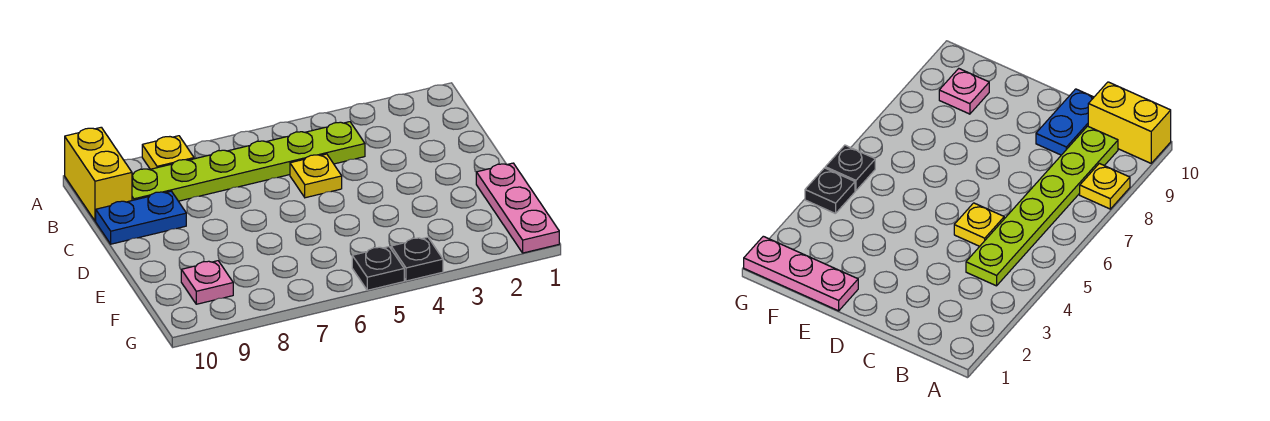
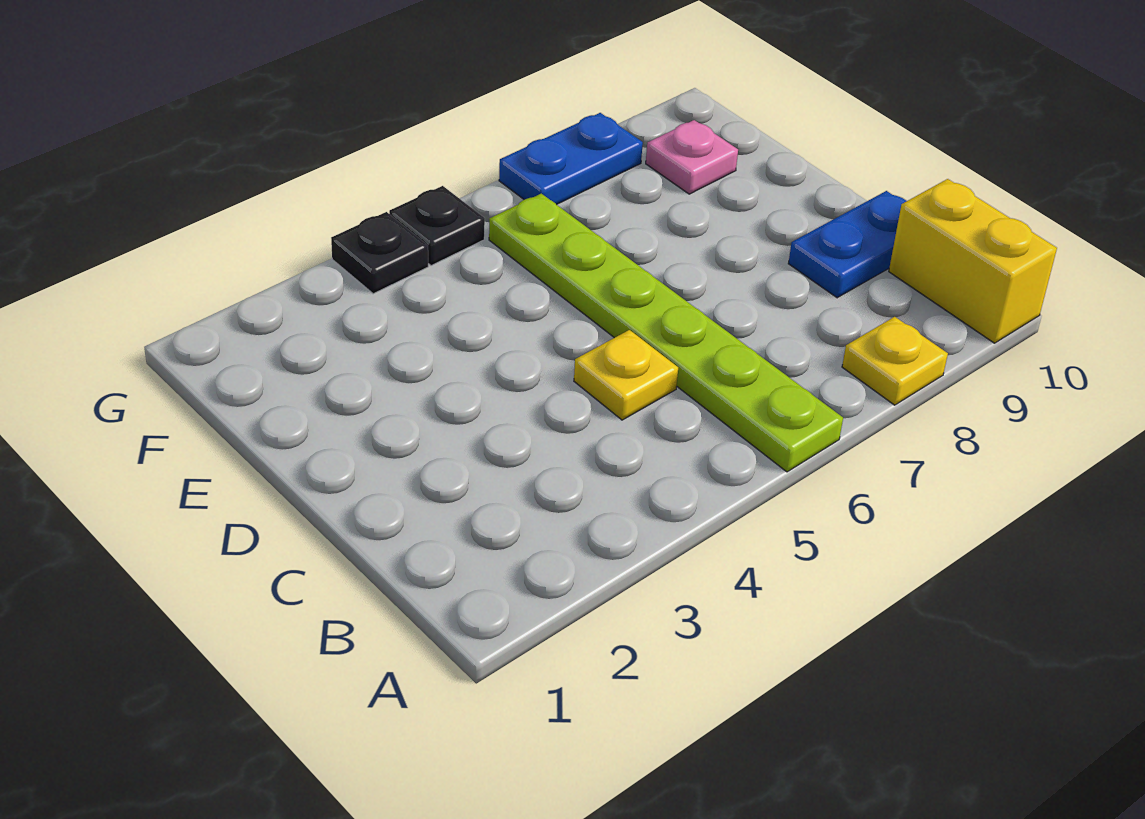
lime plate B4:B9 level 1 -> lime plate A6:F6 level 1
pink plate E1:G1 level 1 -> none
none -> blue plate G7:G8 level 1

